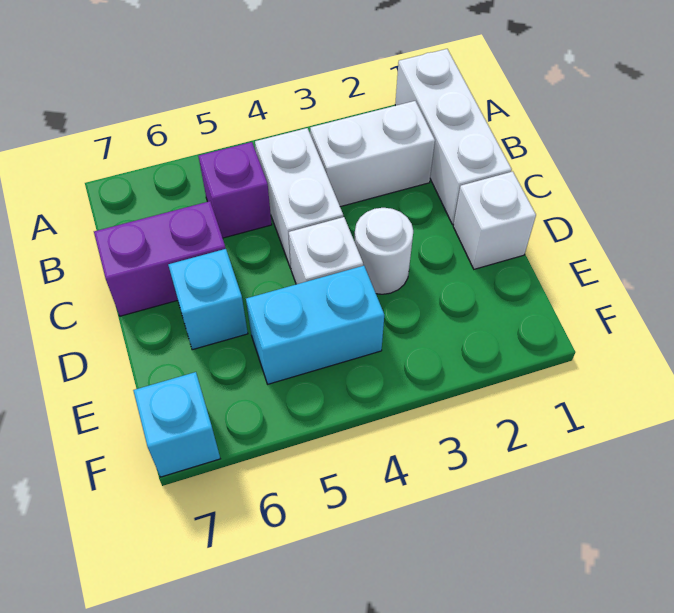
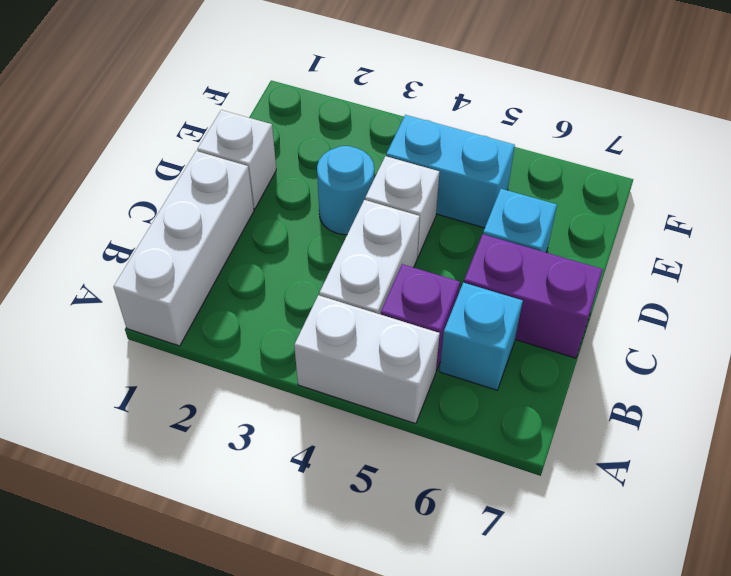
white brick B2:B3 level 1 -> white brick A4:A5 level 1
white round brick D3 level 1 -> cyan round brick D3 level 1
cyan brick F7 level 1 -> cyan brick B6 level 1

